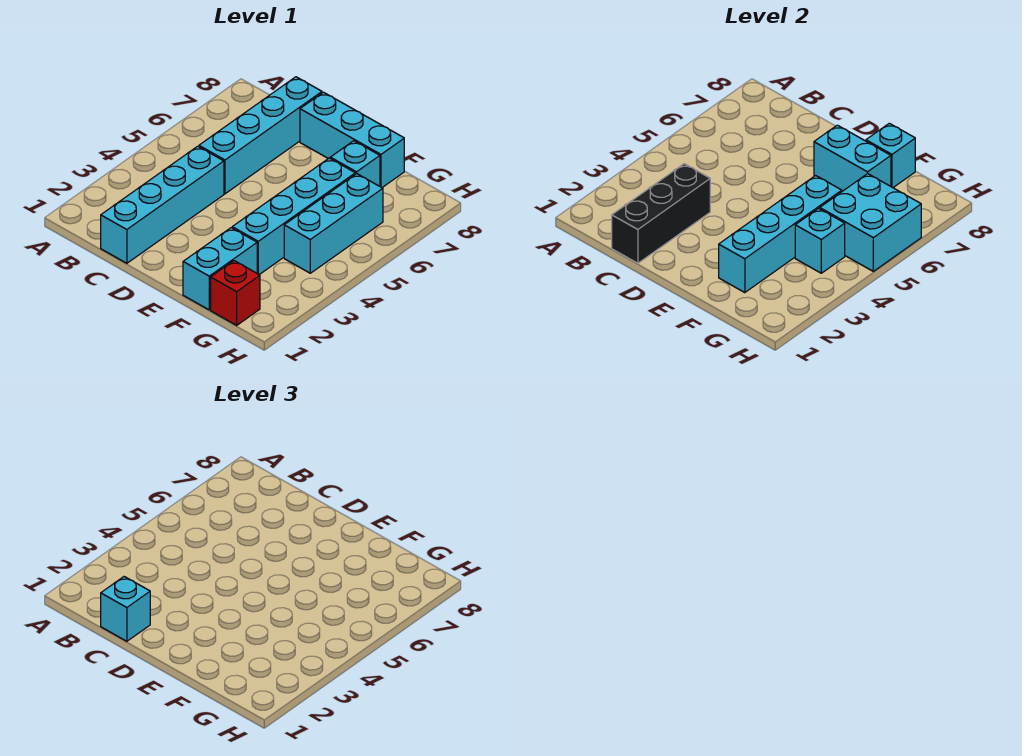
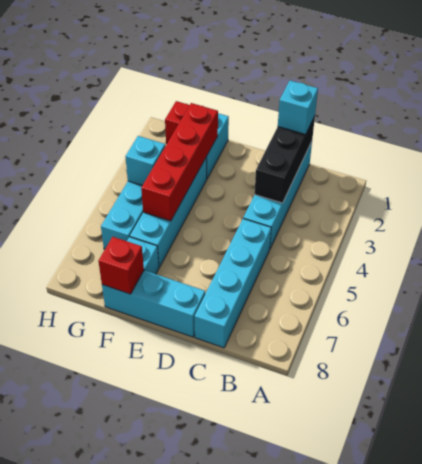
cyan brick E7:F7 level 2 -> none
cyan brick F2:F5 level 2 -> red brick F2:F5 level 2
cyan brick F8 level 2 -> red brick F8 level 2
cyan brick G5:H6 level 2 -> none

